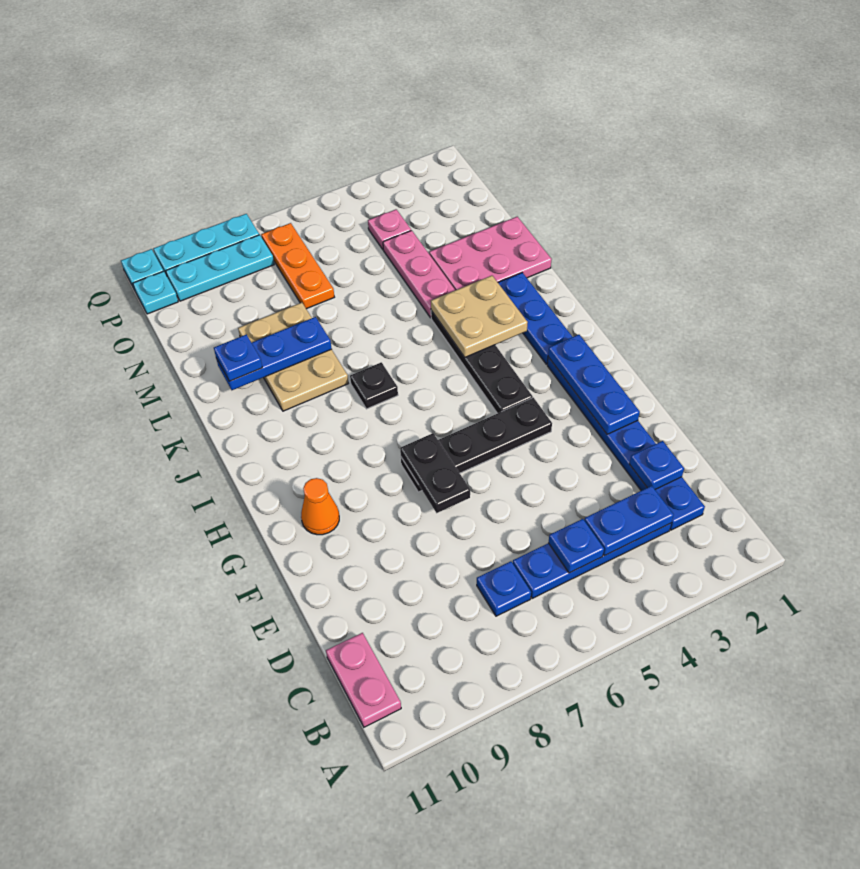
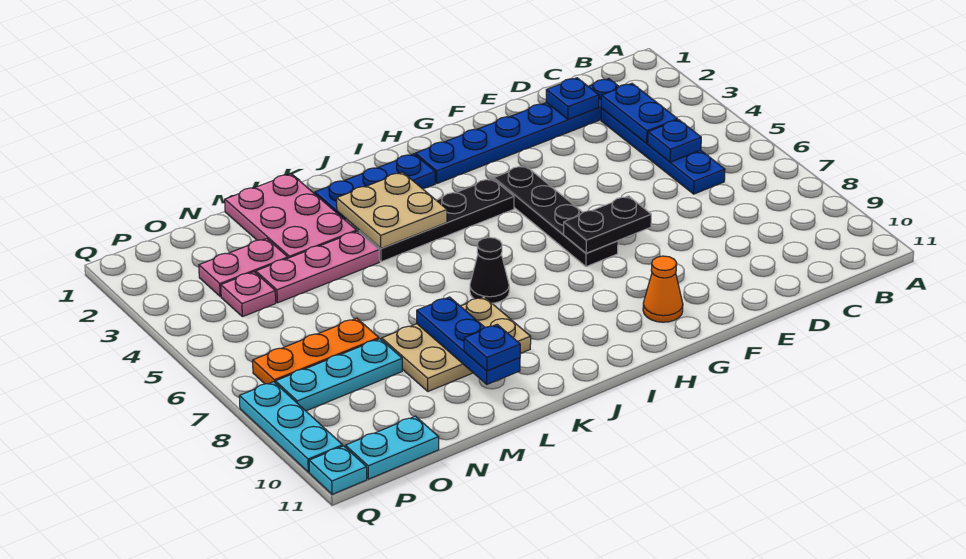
pink plate B11:C11 level 1 -> pink plate N3:O3 level 1
blue plate C7 level 1 -> none
blue plate F2:H2 level 2 -> none
black plate J7 level 1 -> black cone J7 level 1
cyan plate P8:P10 level 1 -> cyan plate N8:P8 level 1
cyan plate P11 level 1 -> cyan plate O11:P11 level 1

